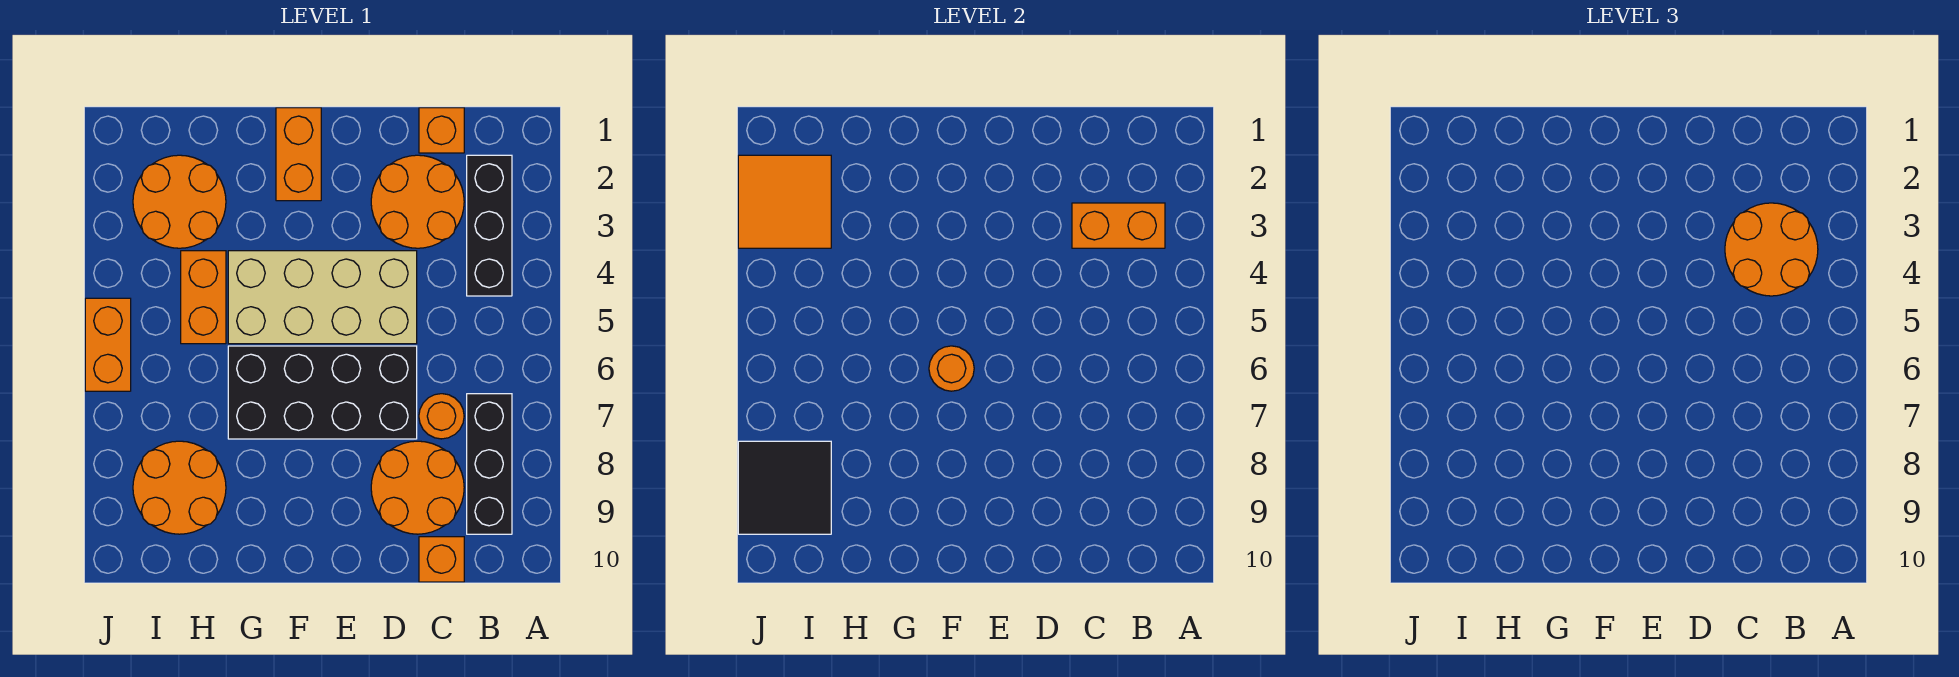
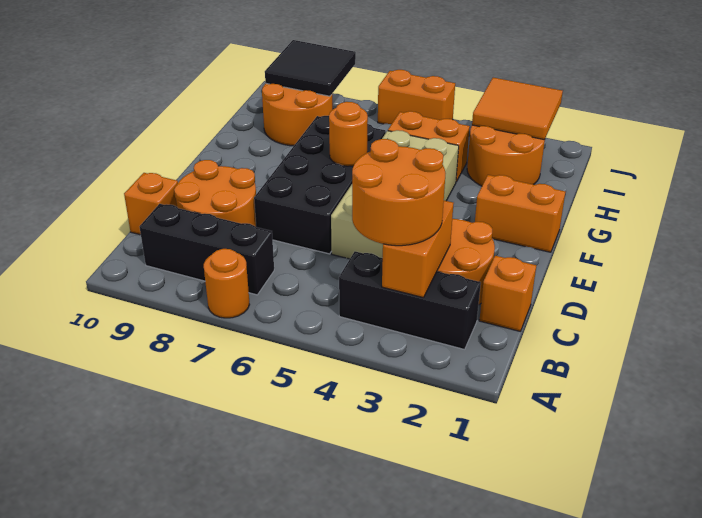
orange round brick C7 level 1 -> orange round brick A7 level 1

